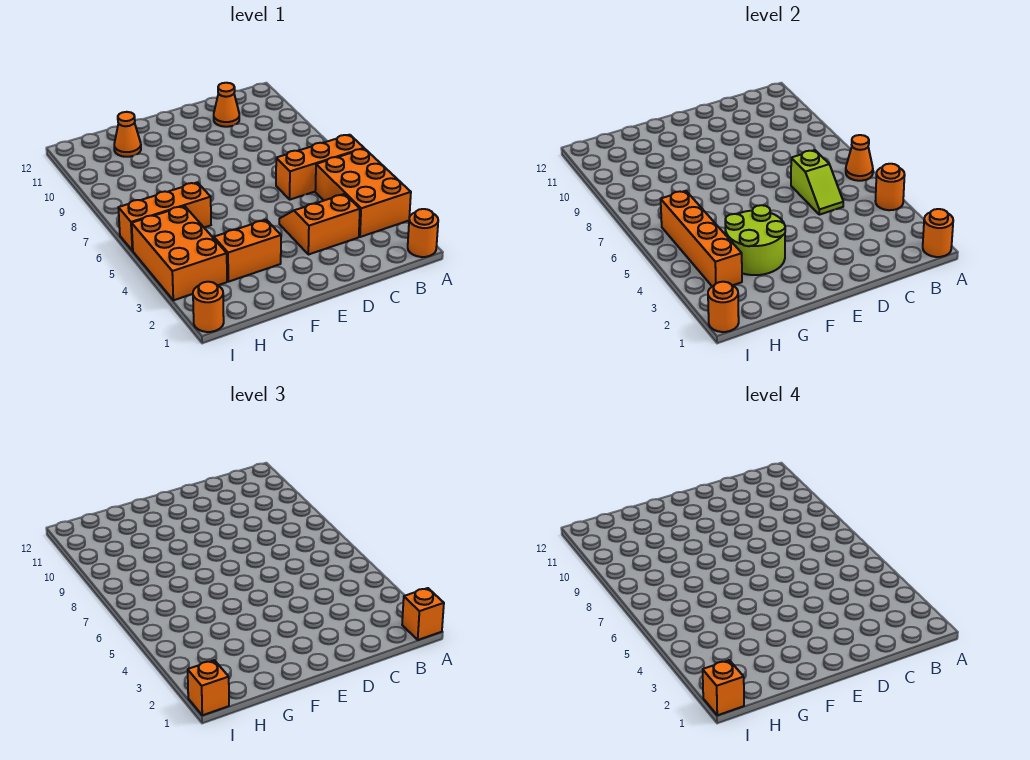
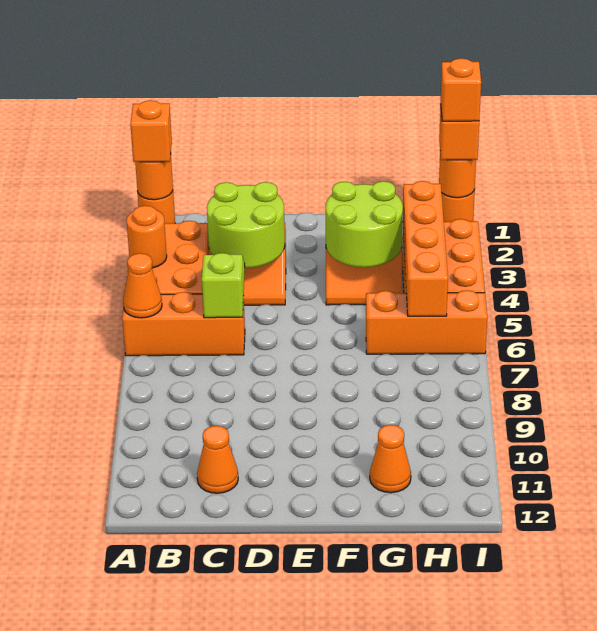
none -> lime round brick C3:D4 level 2

